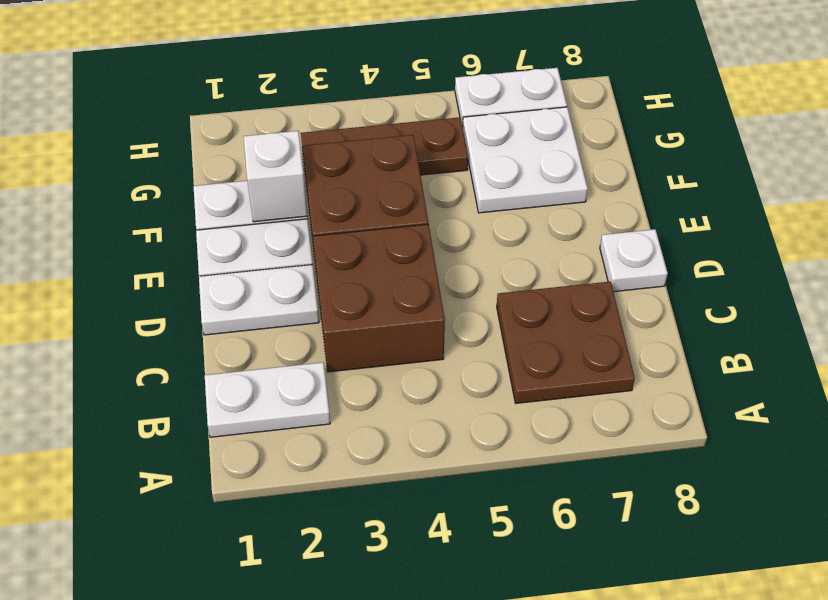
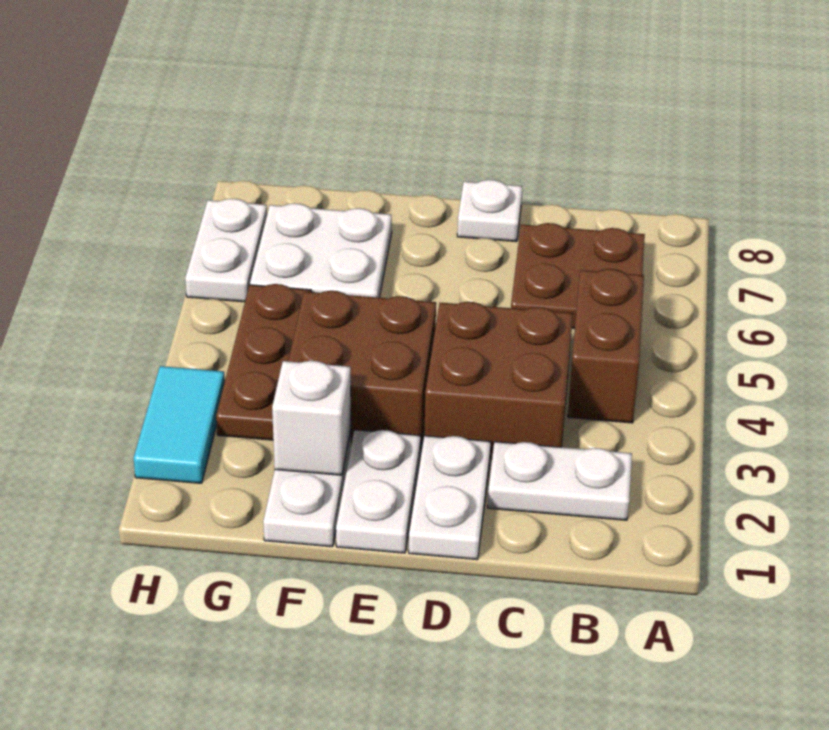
white plate B1:B2 level 1 -> white plate B2:C2 level 1
none -> brown brick B4:B5 level 1
none -> cyan tile H2:H3 level 1

